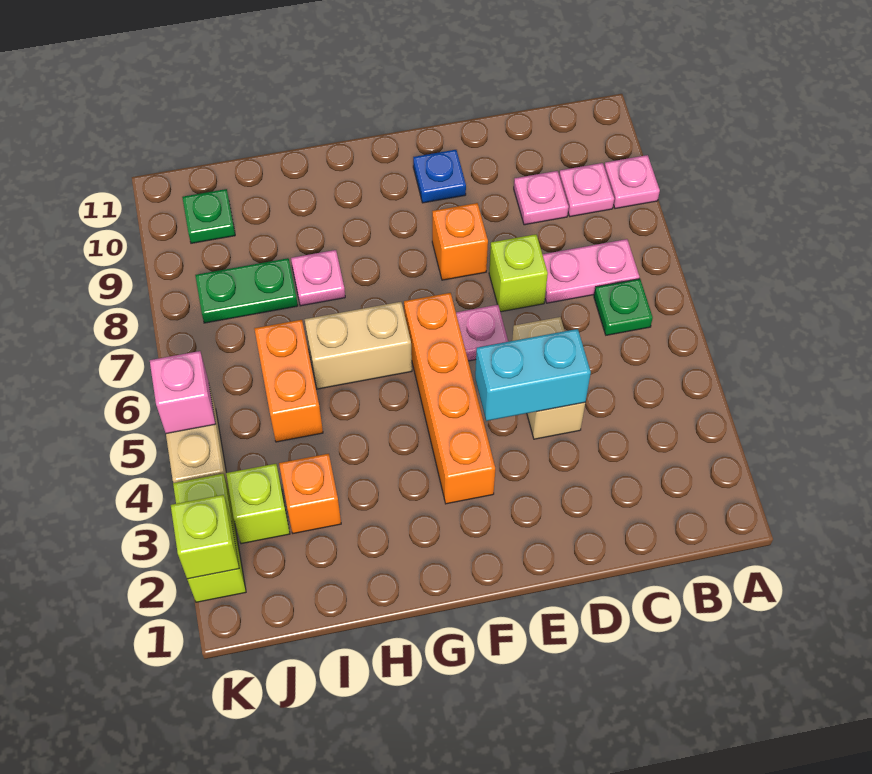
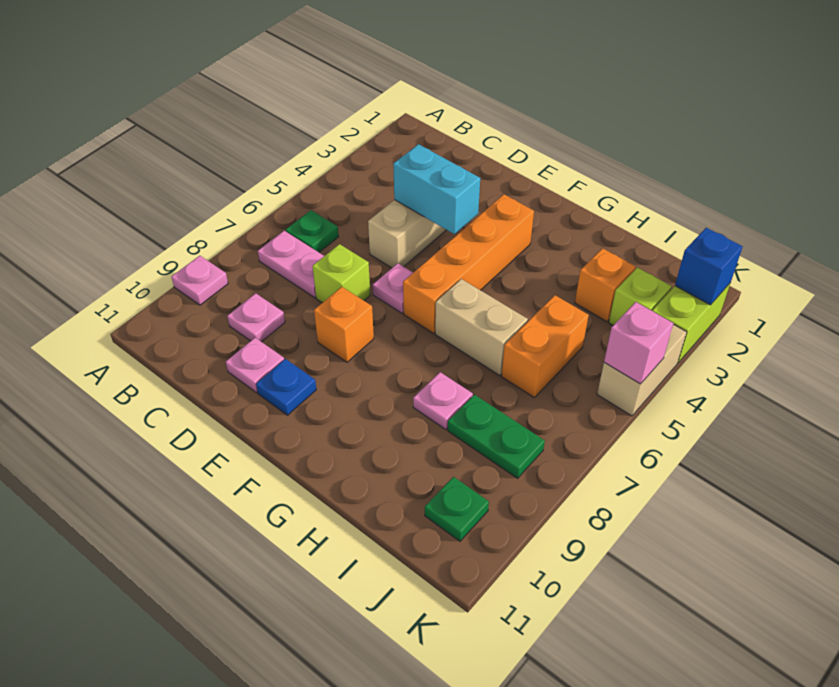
pink plate B9 level 1 -> pink plate D10 level 1
lime brick K2 level 2 -> blue brick K2 level 2

